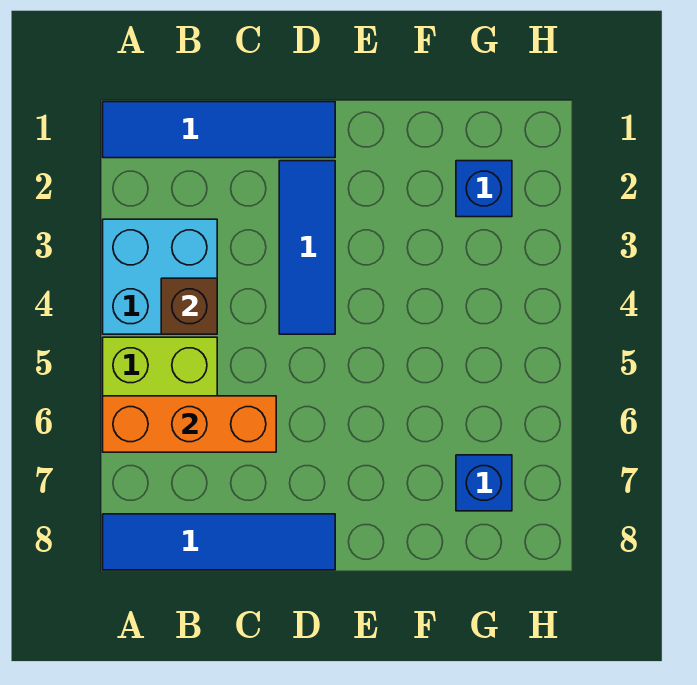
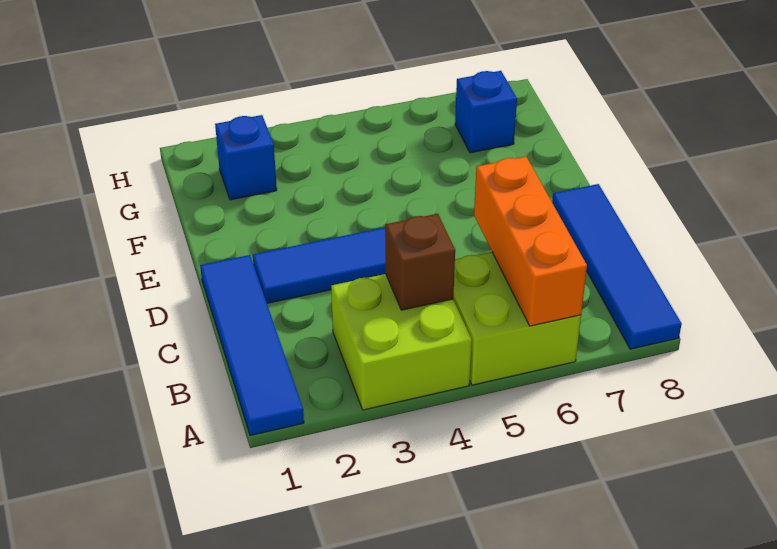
cyan brick A3:B4 level 1 -> lime brick A3:B4 level 1

